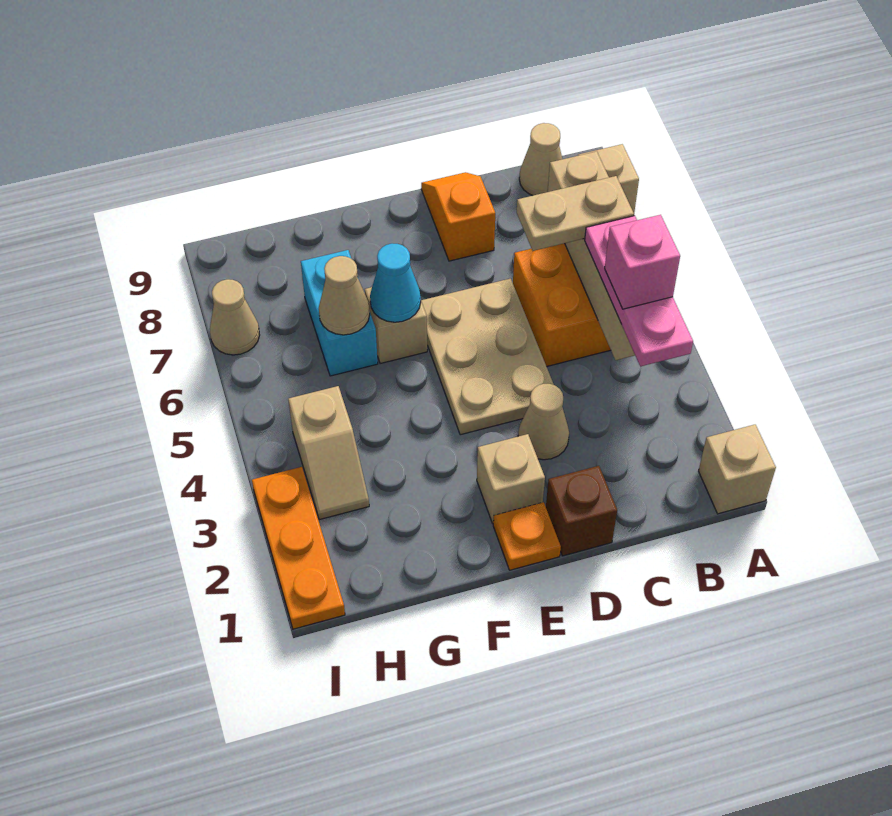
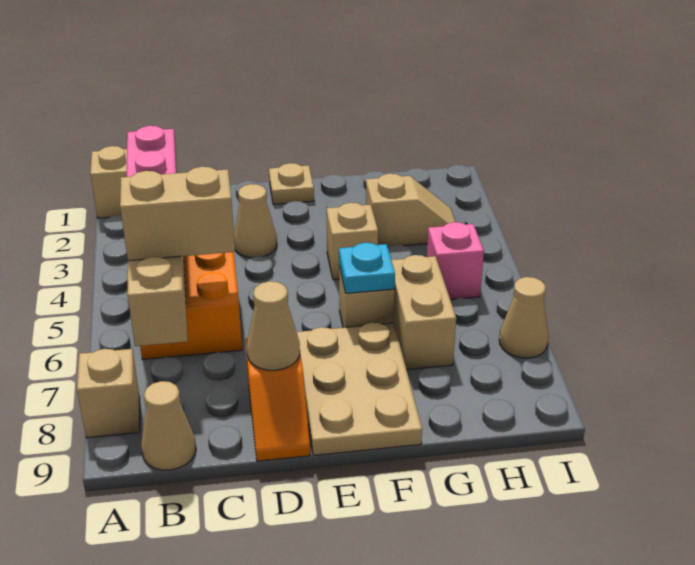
pink brick B4 level 4 -> pink brick H5 level 1
tan plate B6:C6 level 3 -> tan brick B6:C6 level 3
brown brick D1 level 1 -> none
tan plate D4:E6 level 1 -> tan plate E7:F9 level 1
orange plate E1 level 1 -> tan plate E1 level 1
tan brick E2 level 1 -> tan brick F4 level 1
cyan cone F6 level 2 -> cyan plate F6 level 2
cyan brick G6:G7 level 1 -> tan brick G6:G7 level 1
tan cone G6 level 2 -> tan cone D8 level 2
tan slope H3:H4 level 1 top 4 -> tan slope G3:H3 level 1 top G
orange plate I1:I3 level 1 -> none

